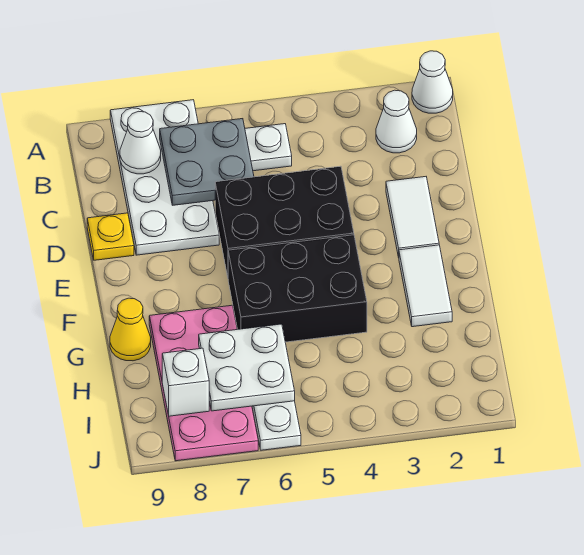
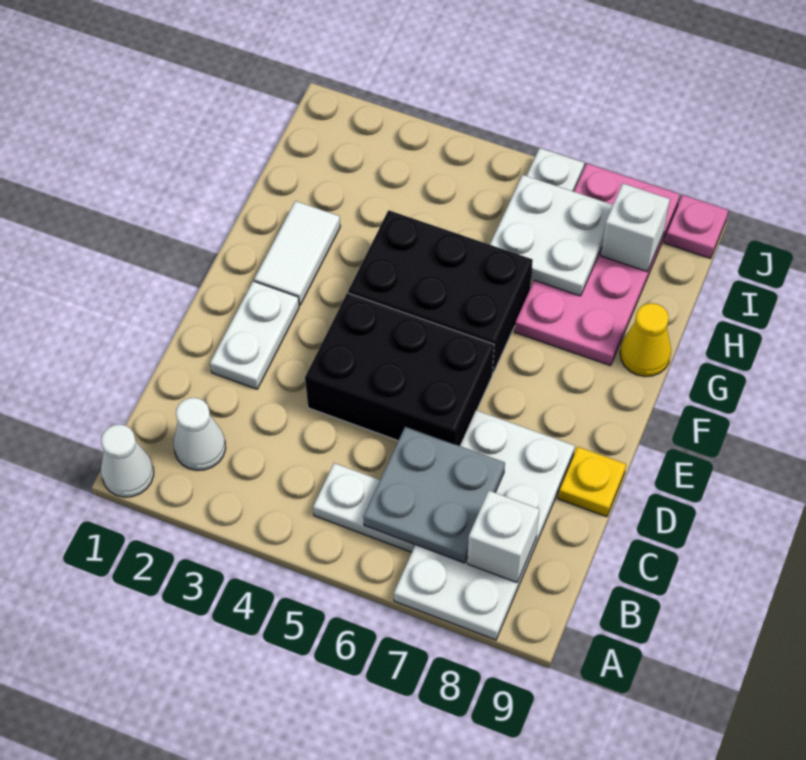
white cone B8 level 2 -> white brick B8 level 2
white tile D2:E2 level 1 -> white plate D2:E2 level 1
none -> pink plate J9 level 1

